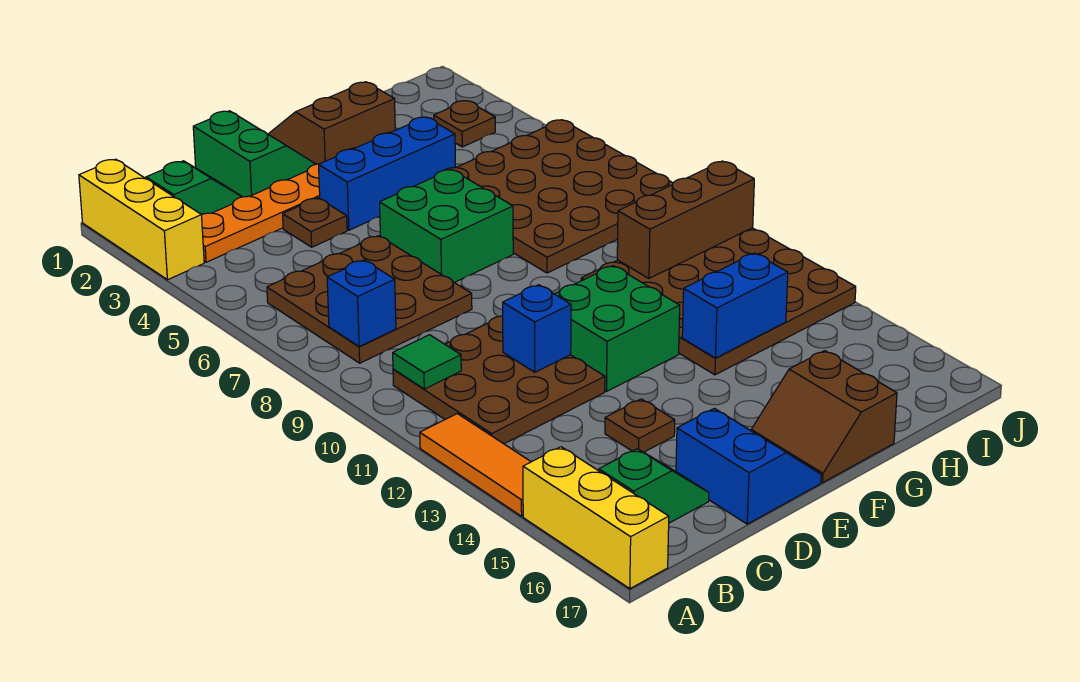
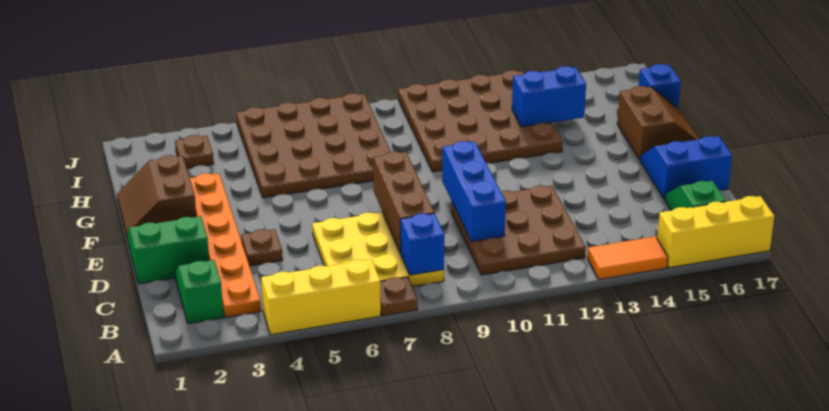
yellow brick A1:A3 level 1 -> yellow brick A4:A6 level 1
orange tile A12:A14 level 1 -> orange tile A13:A14 level 1
brown plate B6:D8 level 1 -> yellow plate B6:D8 level 1
green tile B10 level 2 -> none
blue brick D11 level 2 -> blue brick H17 level 1
brown plate D14 level 1 -> brown plate A7 level 1
blue brick E4:G4 level 1 -> blue brick C10:E10 level 2
green brick E6:F7 level 1 -> none
green brick E11:F12 level 1 -> none
brown slope F16:G17 level 1 top G -> brown slope F16:G17 level 1 top 16
blue brick G13:H13 level 2 -> blue brick H13:H14 level 2
brown brick H10:J10 level 2 -> brown brick C8:E8 level 2

